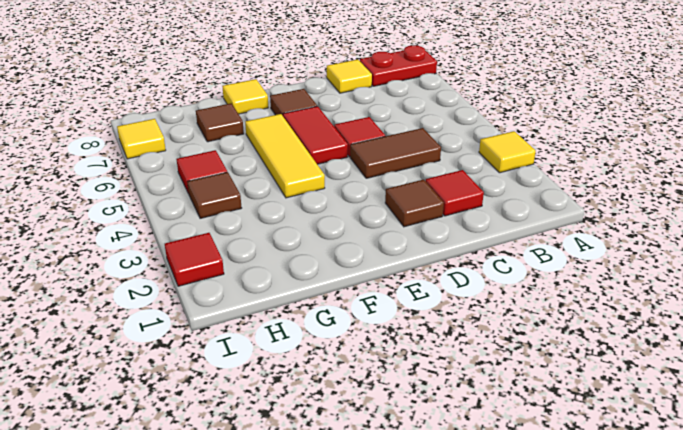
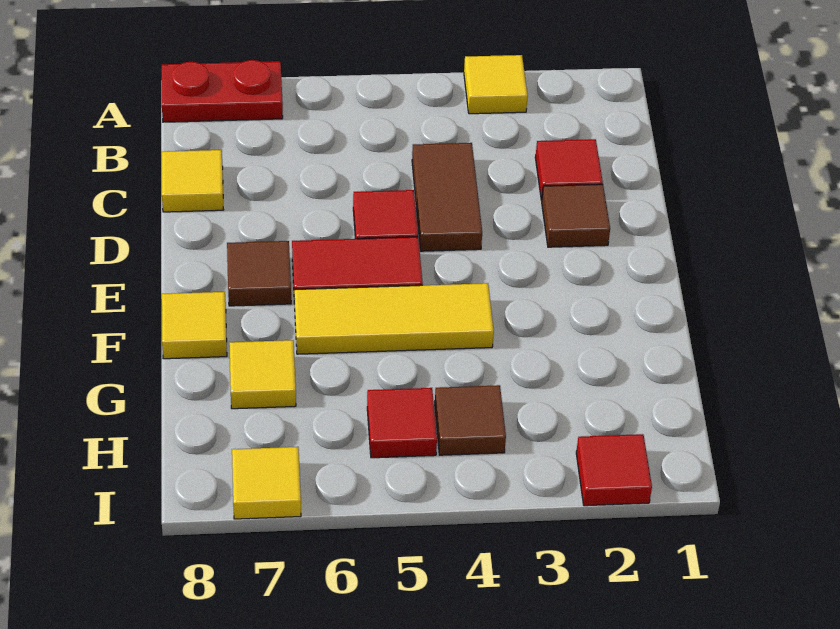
red plate A8:B8 level 1 -> red plate A7:A8 level 1
brown tile G7 level 1 -> yellow tile G7 level 1

